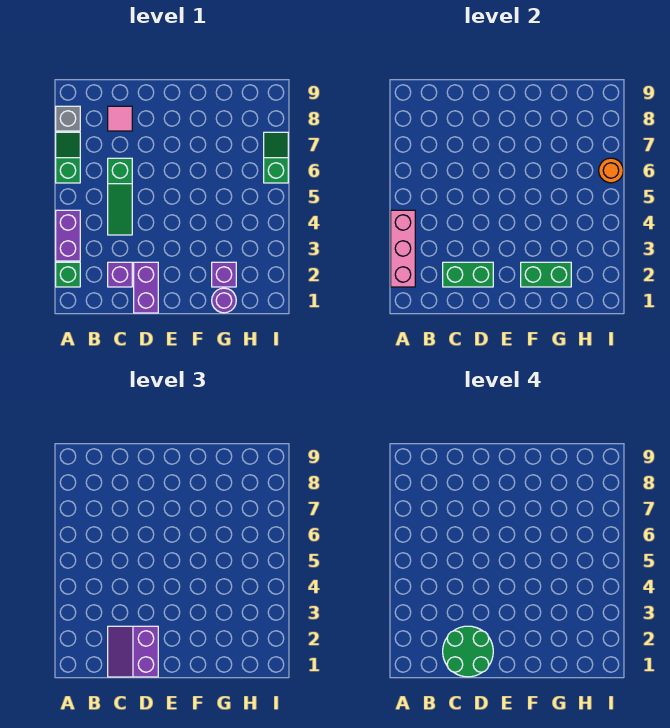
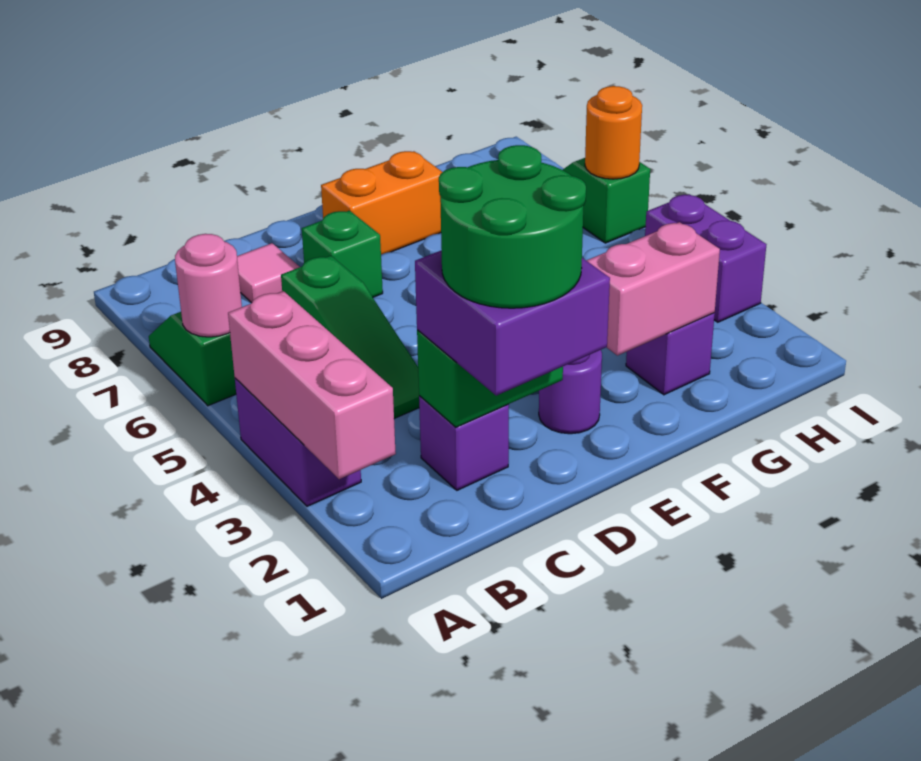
green brick A2 level 1 -> green brick D7 level 1
none -> pink round brick A6 level 2
grey brick A8 level 1 -> none
purple slope C1:D2 level 3 top D -> purple brick C1:D2 level 3
purple brick D1:D2 level 1 -> purple brick I3:I4 level 1
none -> orange brick E8:F8 level 1
green brick F2:G2 level 2 -> pink brick F2:G2 level 2
purple round brick G1 level 1 -> purple round brick E2 level 1

